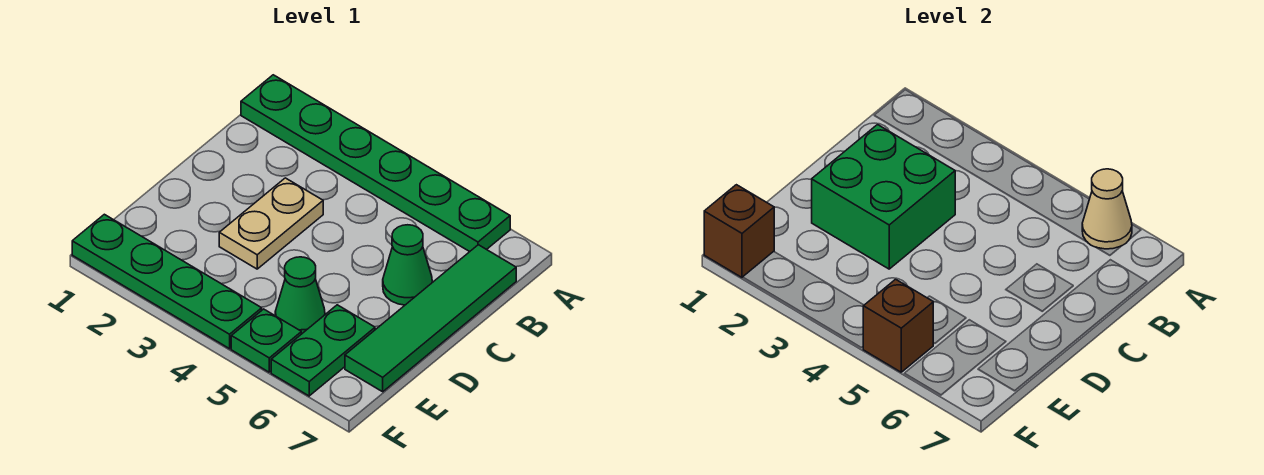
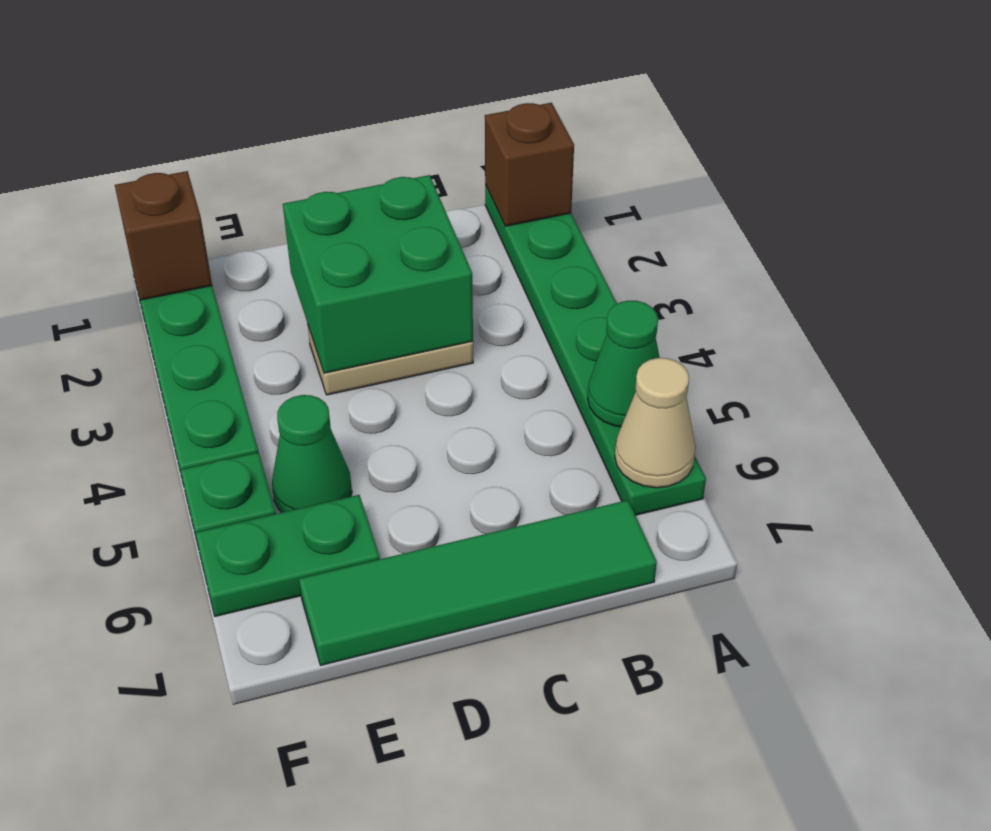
green cone C6 level 1 -> green cone A5 level 2
brown brick F5 level 2 -> brown brick A1 level 2

